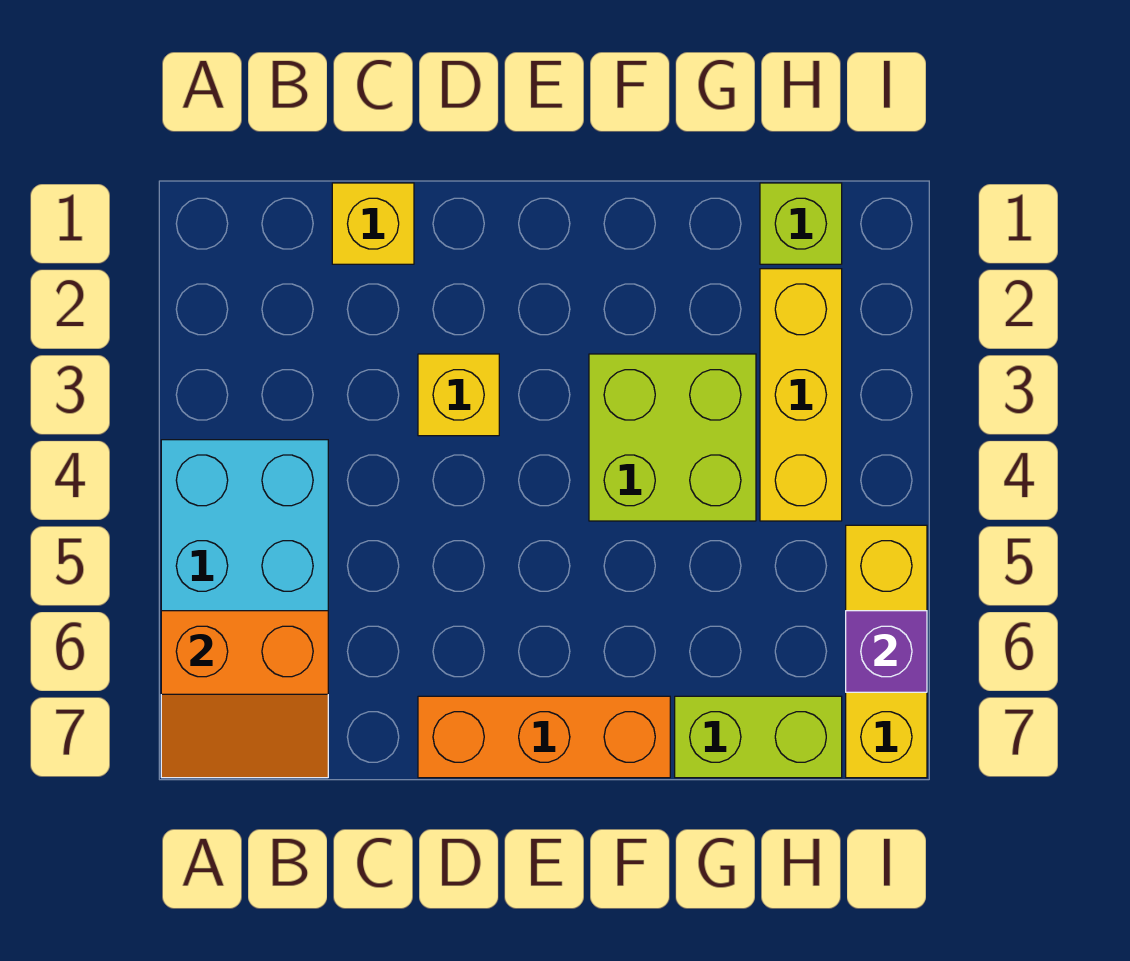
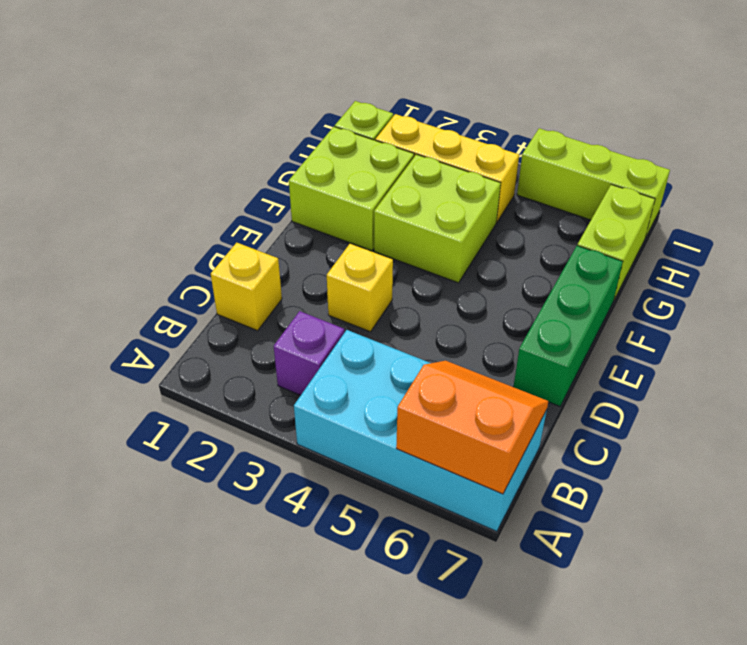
orange slope A6:B7 level 2 top 6 -> orange slope A6:B7 level 2 top A
orange brick D7:F7 level 1 -> green brick D7:F7 level 1
none -> lime brick F1:G2 level 1
yellow brick I5:I7 level 1 -> lime brick I5:I7 level 1
purple brick I6 level 2 -> purple brick B3 level 1

